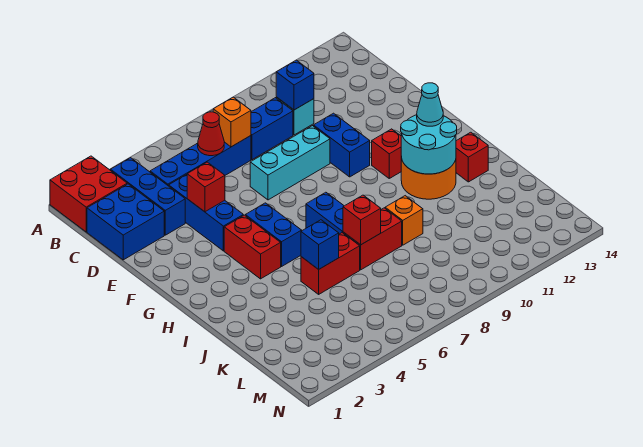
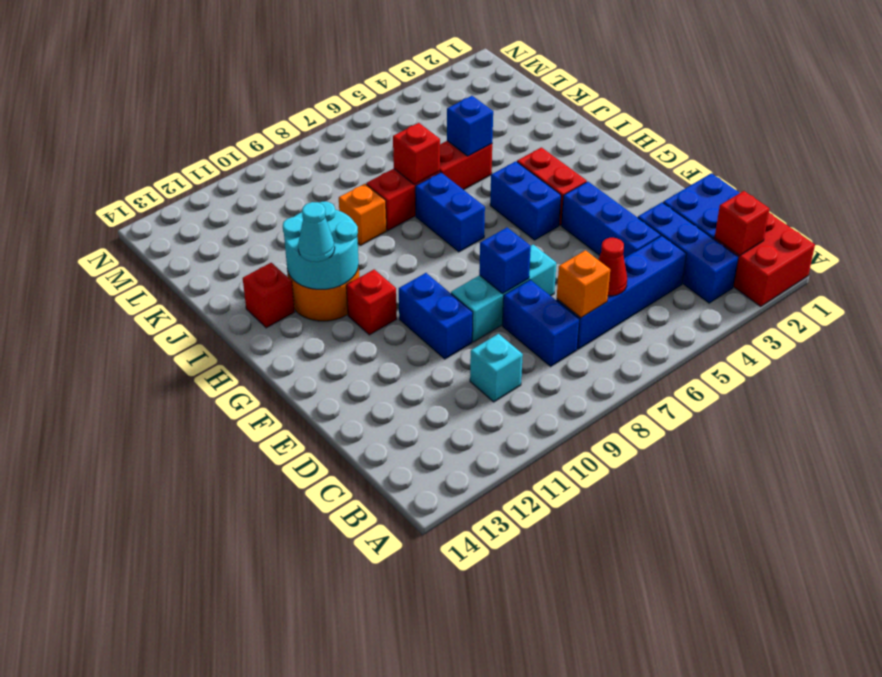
blue brick C8:C9 level 1 -> blue brick C8:D8 level 1
blue brick C10 level 2 -> blue brick E8 level 2
red brick E4 level 2 -> red brick B2 level 2

